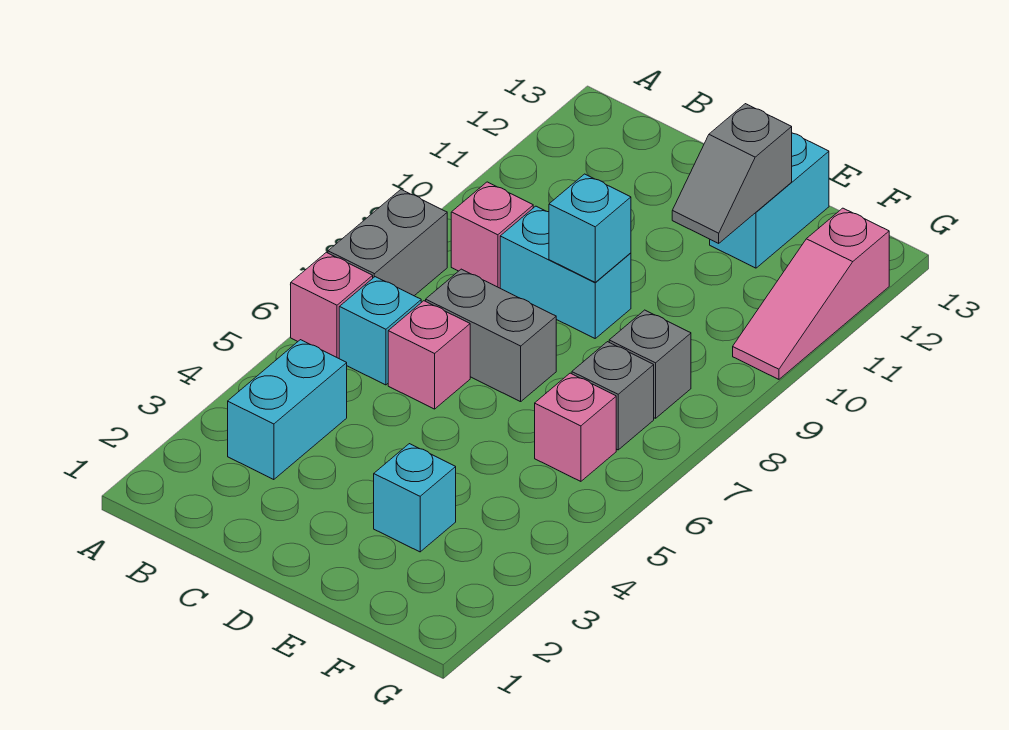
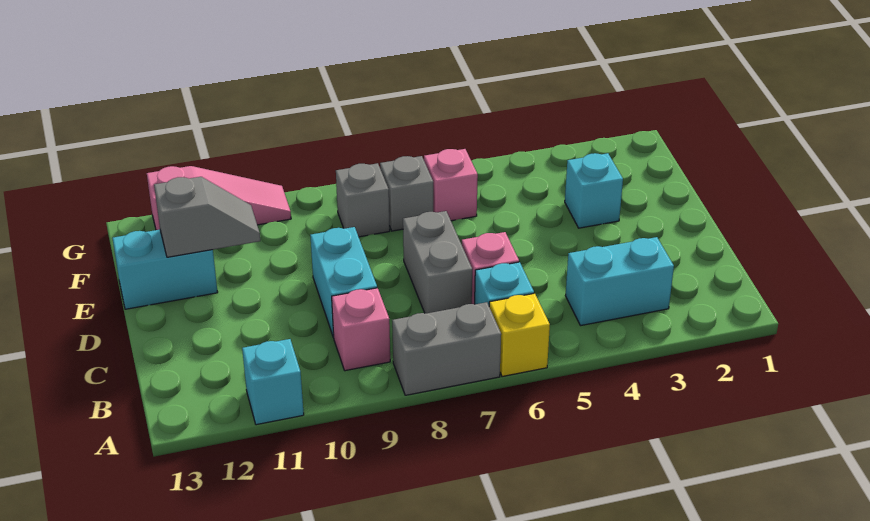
pink brick A6 level 1 -> yellow brick A6 level 1
cyan brick D9 level 2 -> cyan brick A11 level 1

